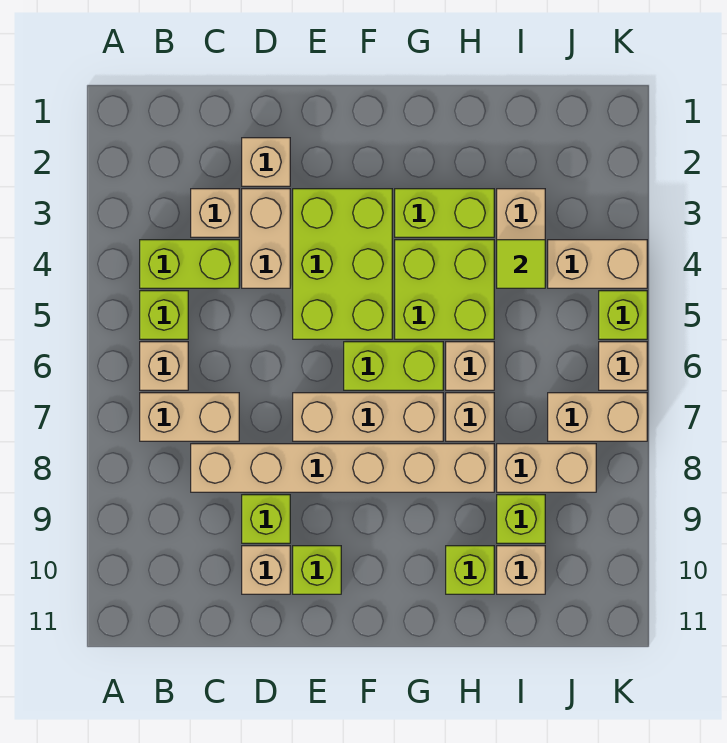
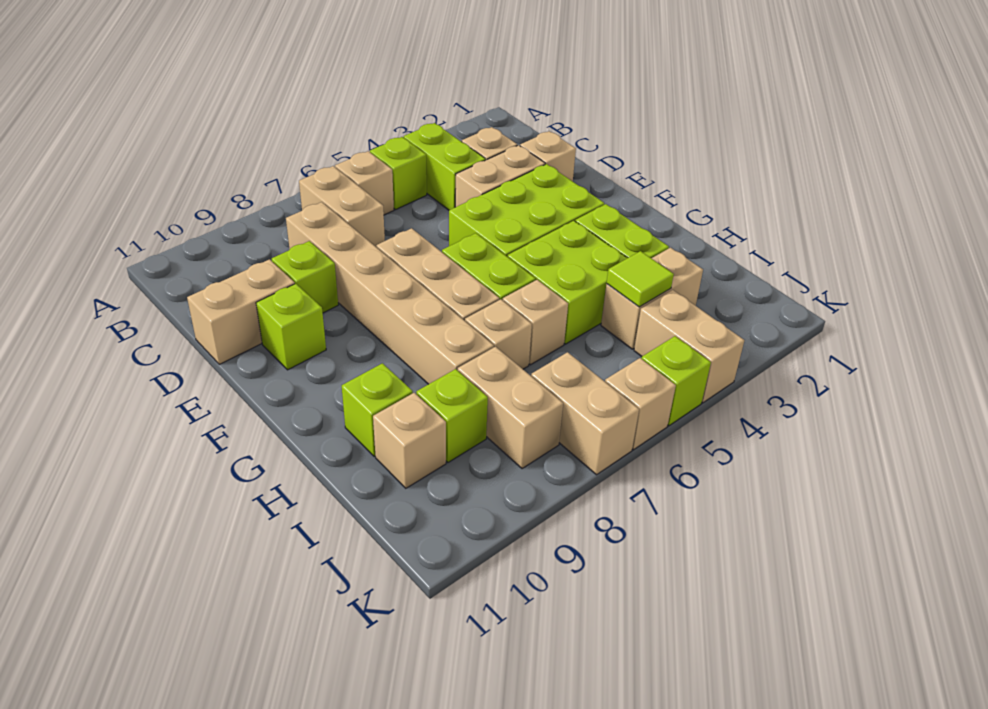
tan brick D10 level 1 -> tan brick D10:D11 level 1

